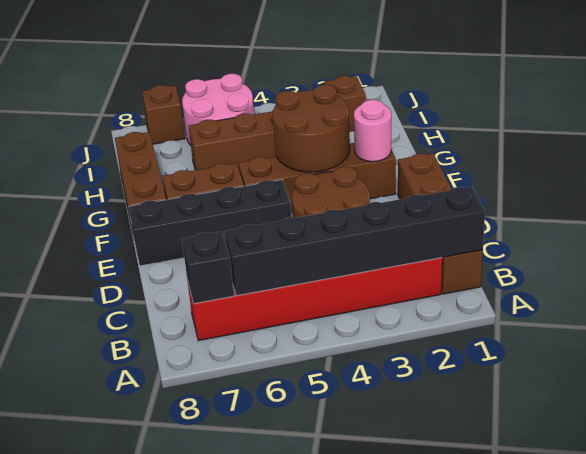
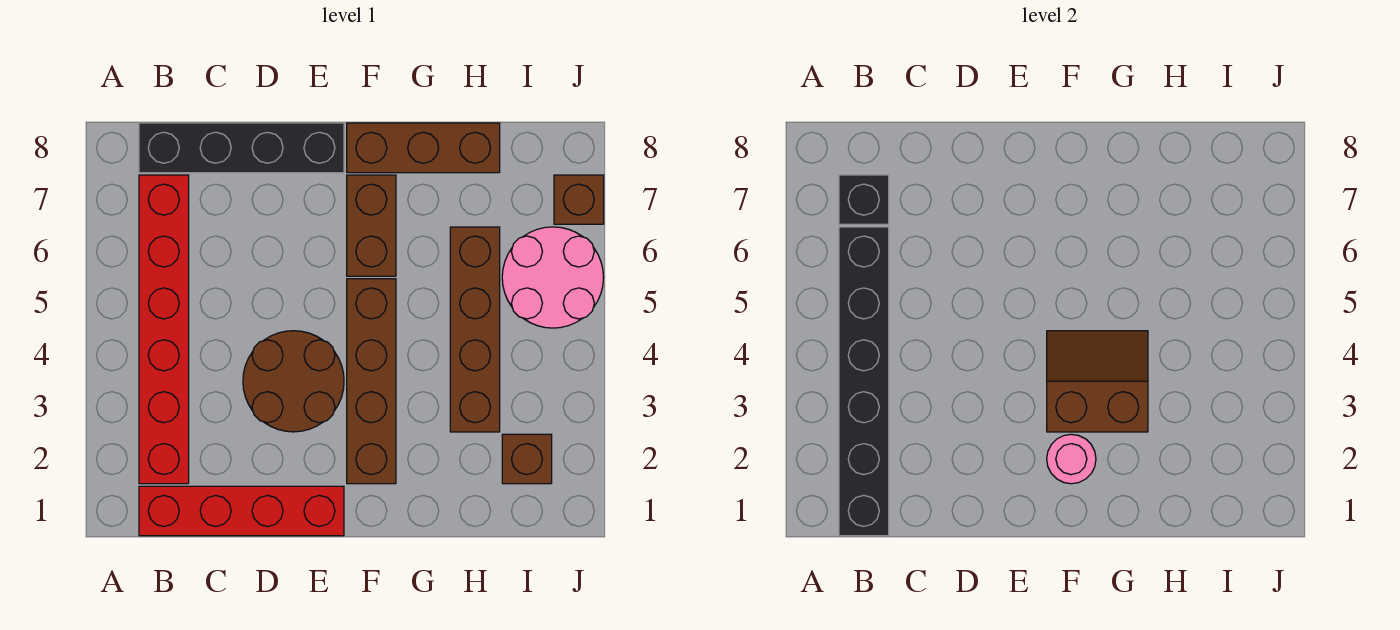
brown brick B1:E1 level 1 -> red brick B1:E1 level 1
black brick E5:E8 level 1 -> black brick B8:E8 level 1
brown round brick F3:G4 level 2 -> brown slope F3:G4 level 2 top 3

